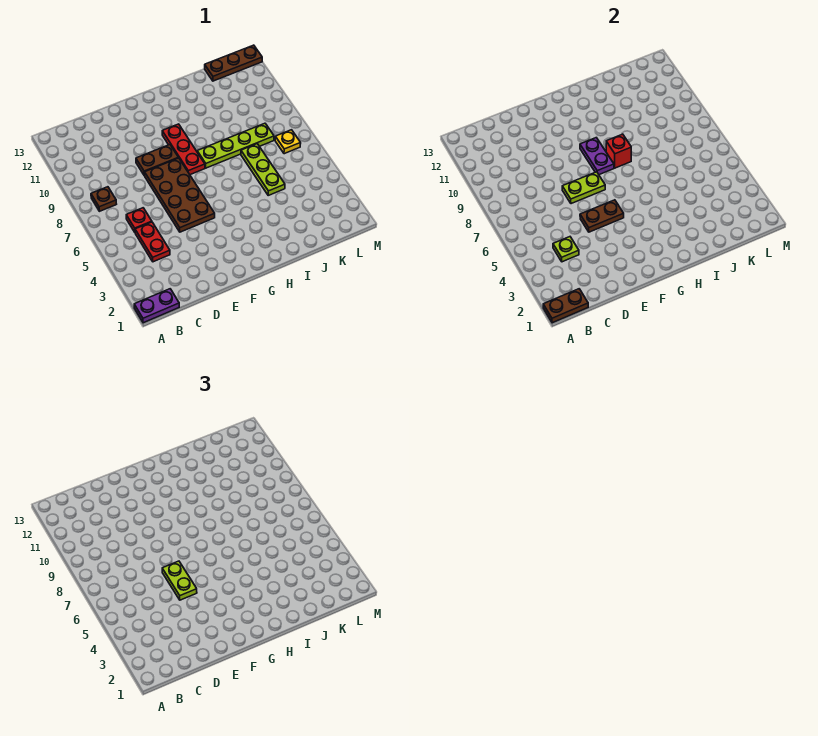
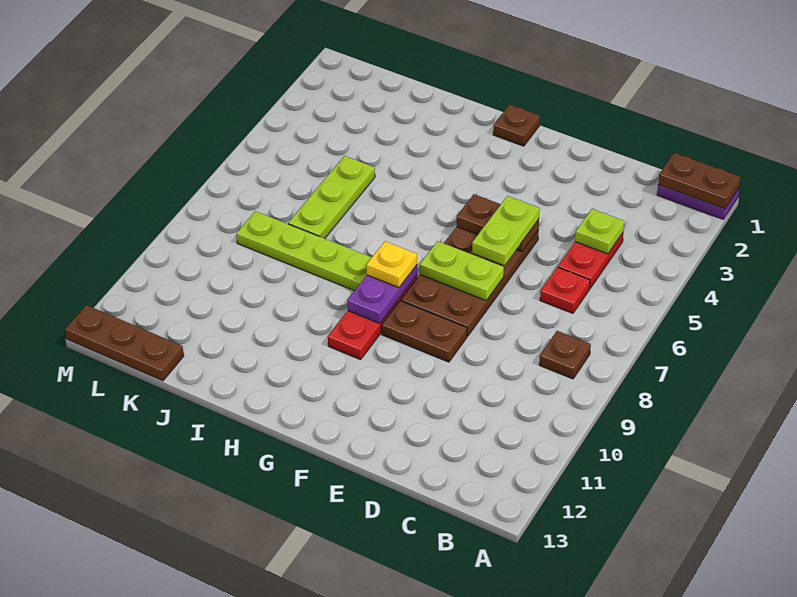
none -> brown plate G1 level 1
red brick H8 level 2 -> none
yellow plate L7 level 1 -> yellow plate G8 level 3

